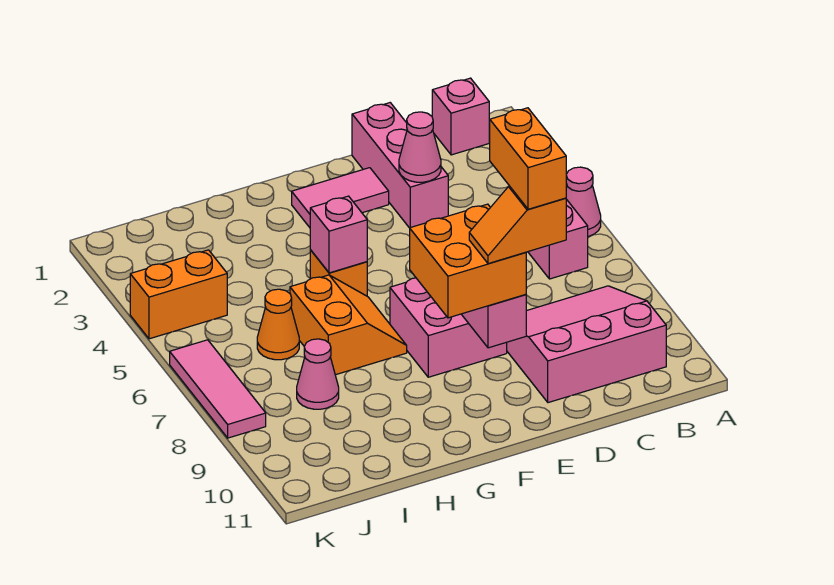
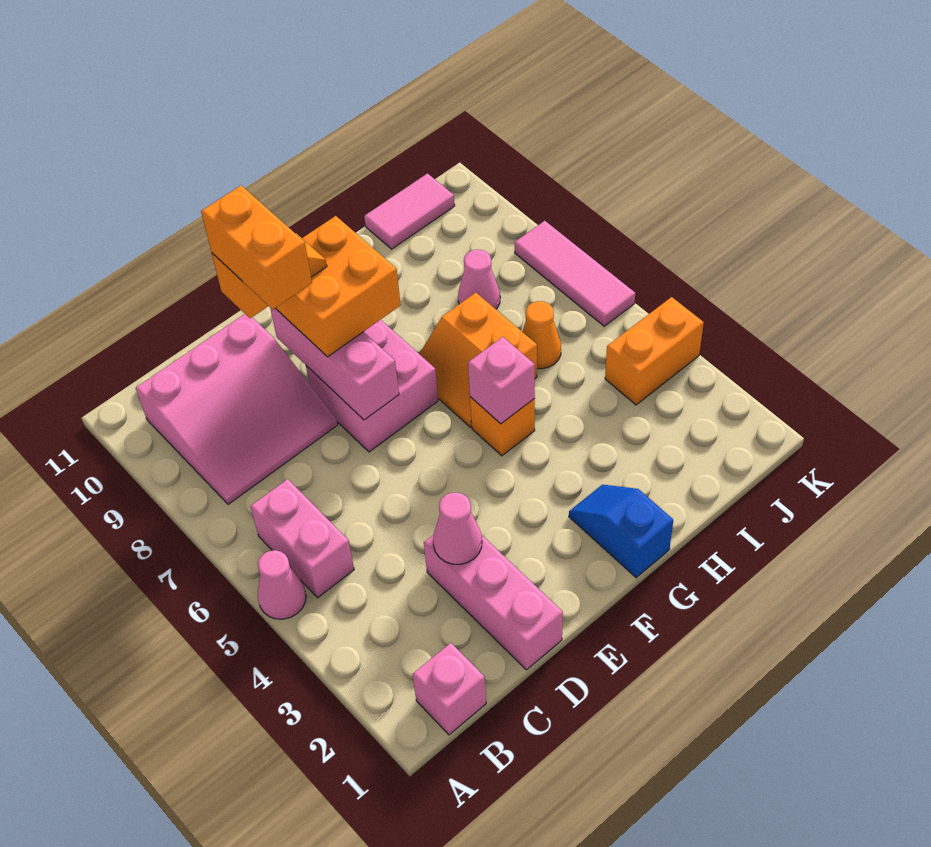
pink tile E2:F2 level 1 -> pink tile I11:J11 level 1
none -> blue slope G1:G2 level 1 top 1

